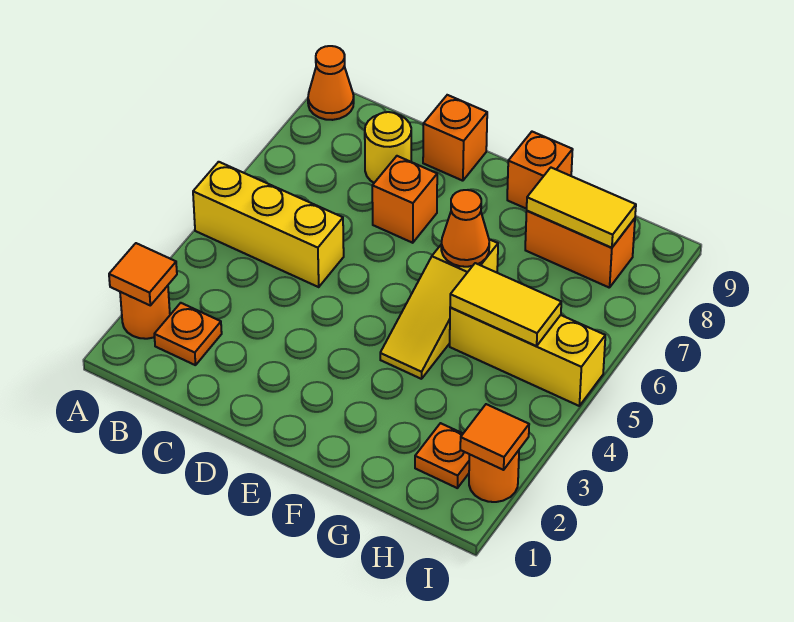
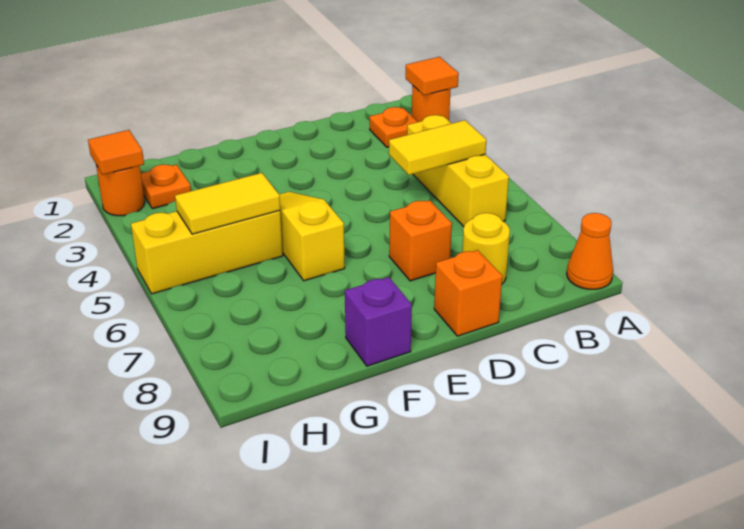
yellow brick A5:C5 level 1 -> yellow brick B4:B6 level 1
orange cone F6 level 2 -> none
orange brick F9 level 1 -> purple brick F9 level 1
orange brick G8:H8 level 1 -> none
yellow tile G8:H8 level 2 -> yellow tile B5:C5 level 2

